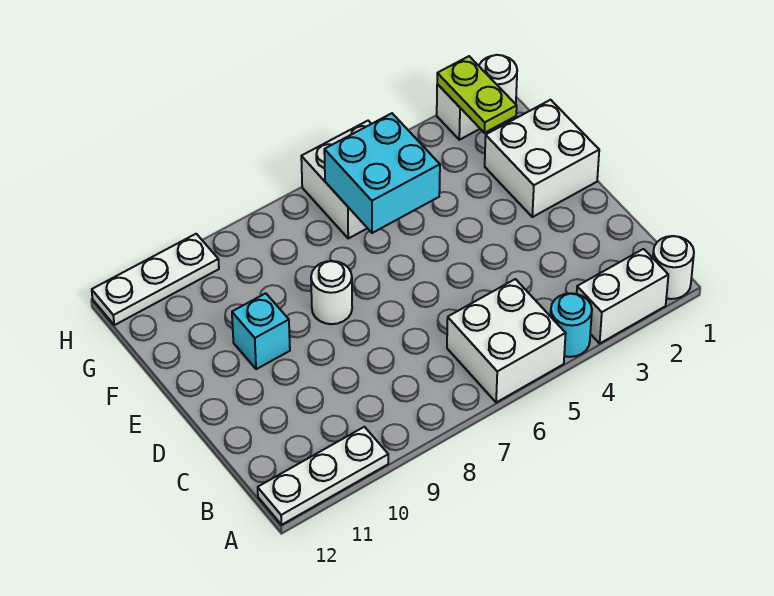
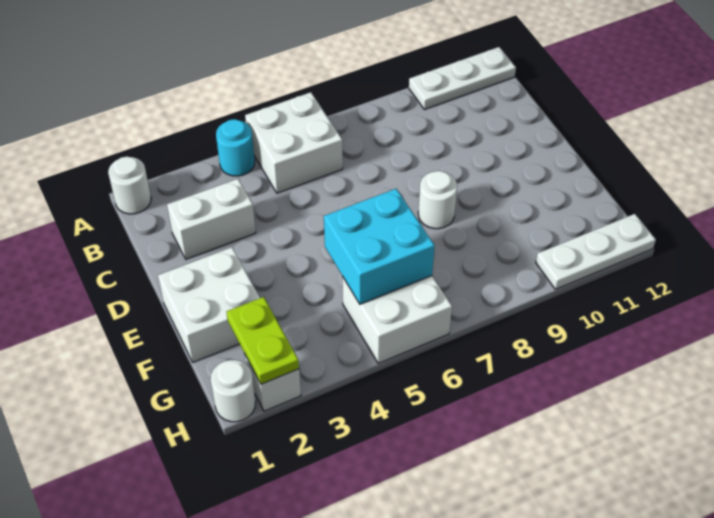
white brick A2:A3 level 1 -> white brick C2:C3 level 1
cyan brick E10 level 1 -> none

